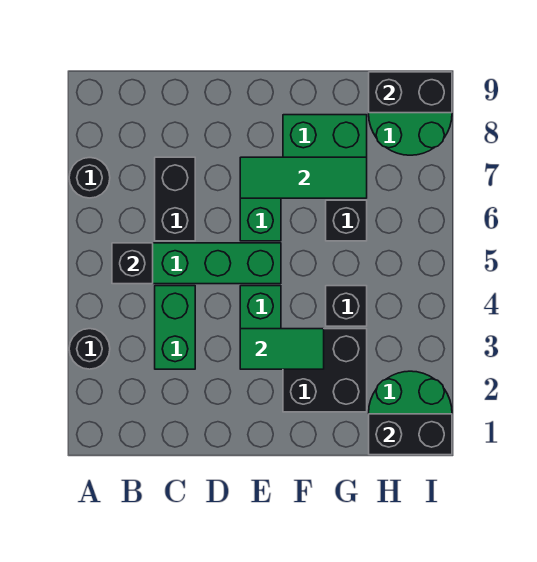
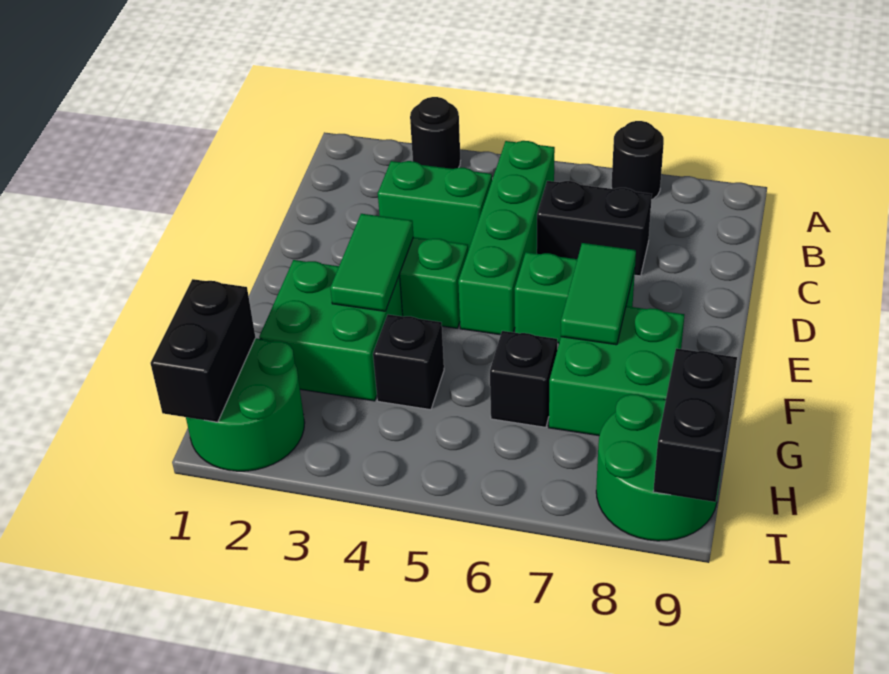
black brick B5 level 2 -> none
green tile E7:G7 level 2 -> green tile E7:F7 level 2
black brick F2:G3 level 1 -> green brick F2:G3 level 1

